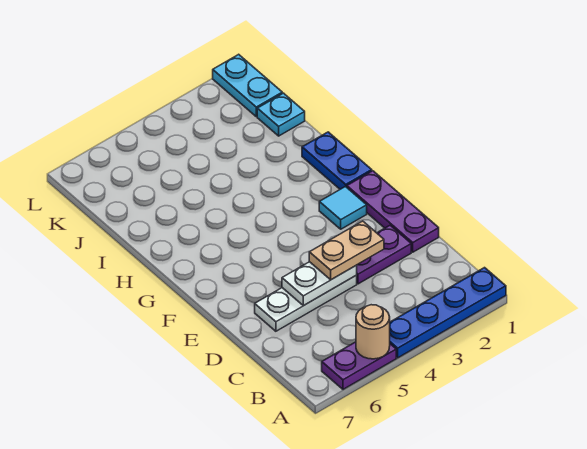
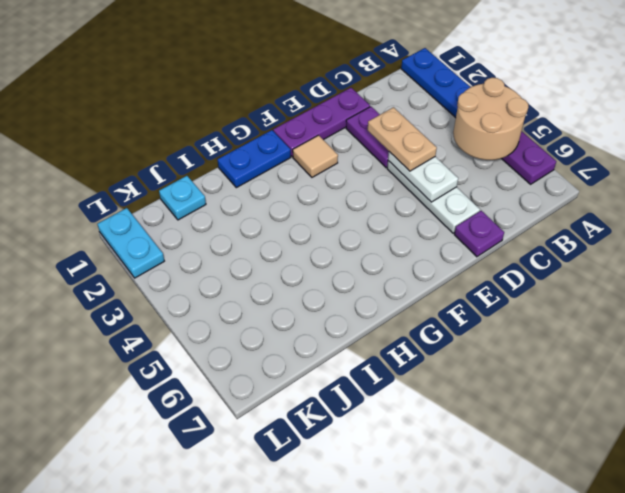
tan round brick A5 level 2 -> tan round brick A4:B5 level 2
none -> purple plate D7 level 1
cyan tile F2 level 1 -> tan tile F2 level 1
cyan plate K1:L1 level 1 -> cyan plate L1:L2 level 1

